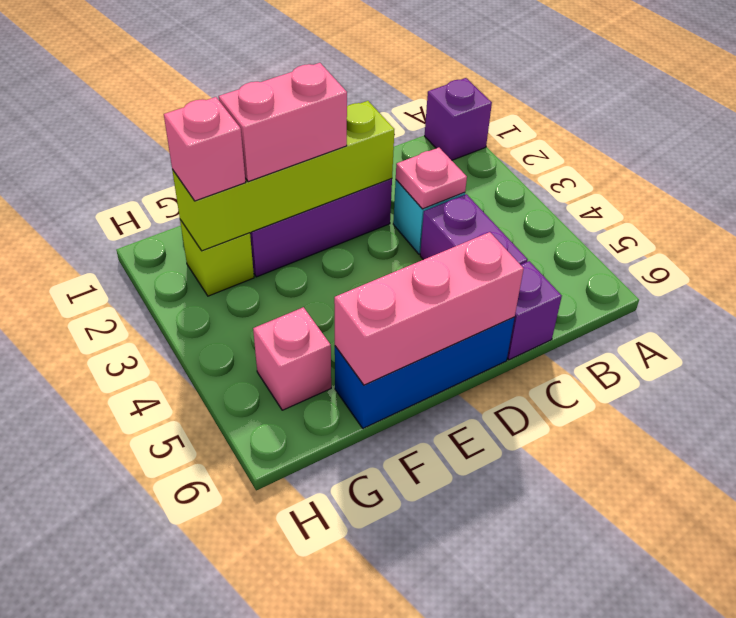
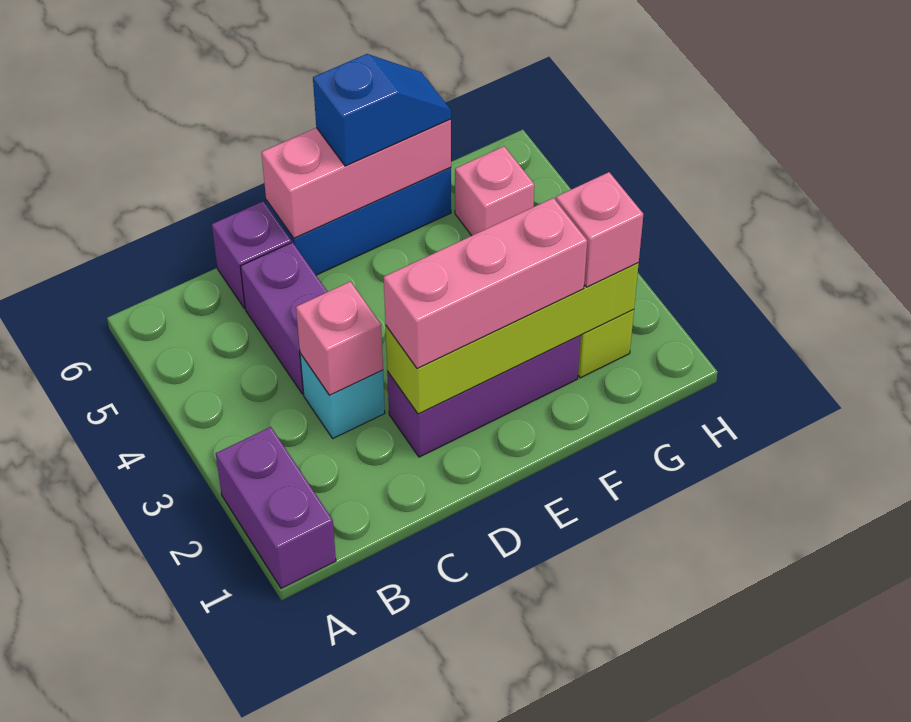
purple brick A1 level 1 -> purple brick A1:A2 level 1
pink plate C3 level 2 -> pink brick C3 level 2
pink brick E2:F2 level 3 -> pink brick D2:F2 level 3
none -> blue slope E6:F6 level 3 top E

